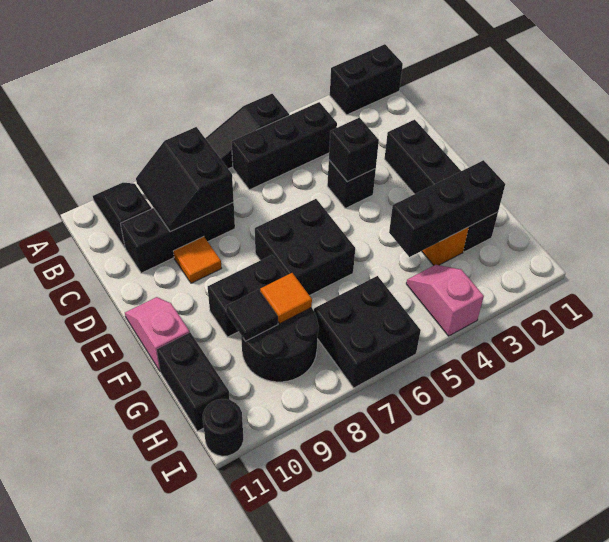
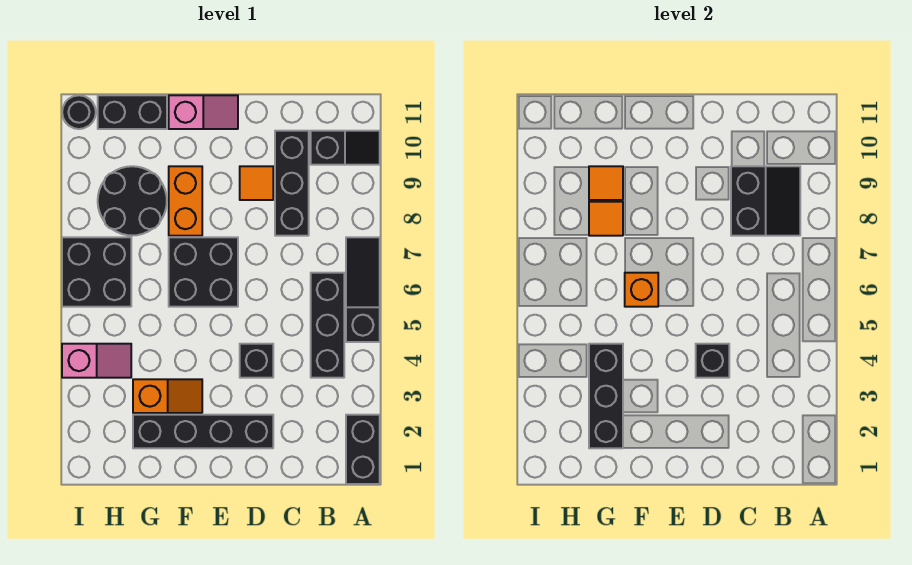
black slope B8:C9 level 2 top 8 -> black slope B8:C9 level 2 top C
none -> orange brick F6 level 2
black brick F8:F9 level 1 -> orange brick F8:F9 level 1
black tile G9 level 2 -> orange tile G9 level 2

